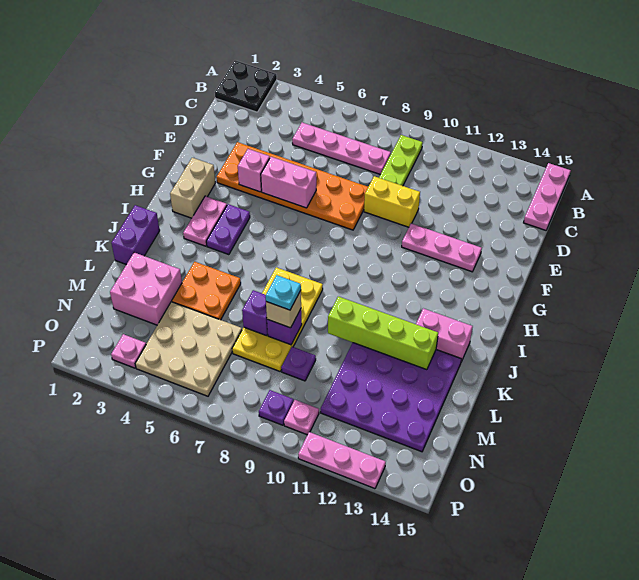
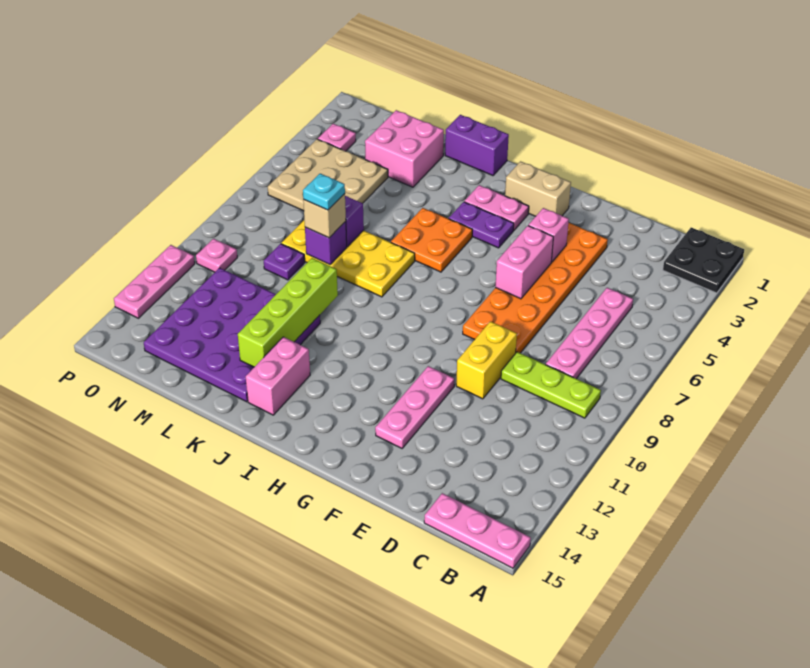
orange plate K4:L5 level 1 -> orange plate I5:J6 level 1
purple plate O9 level 1 -> none

